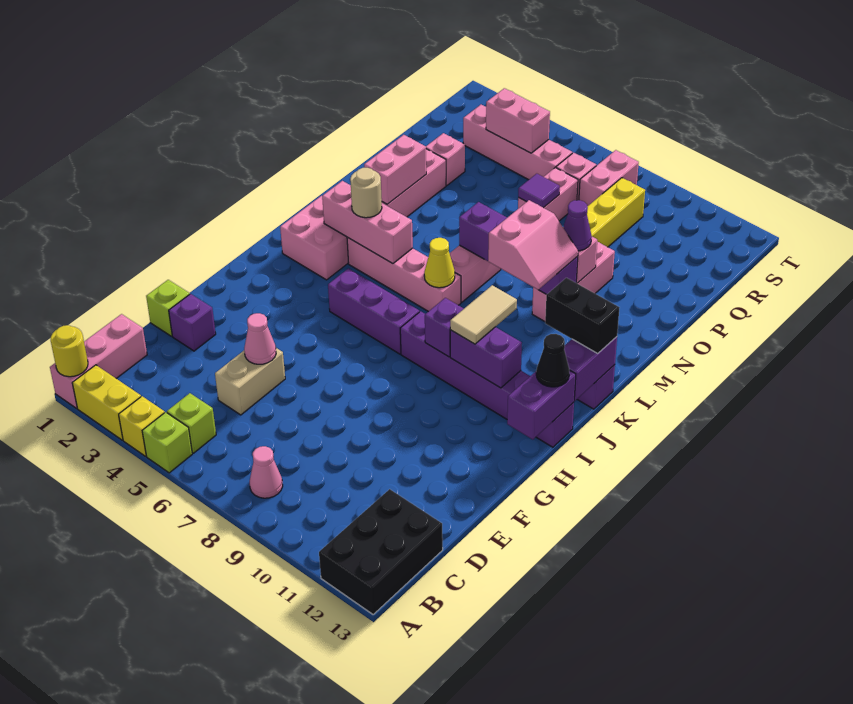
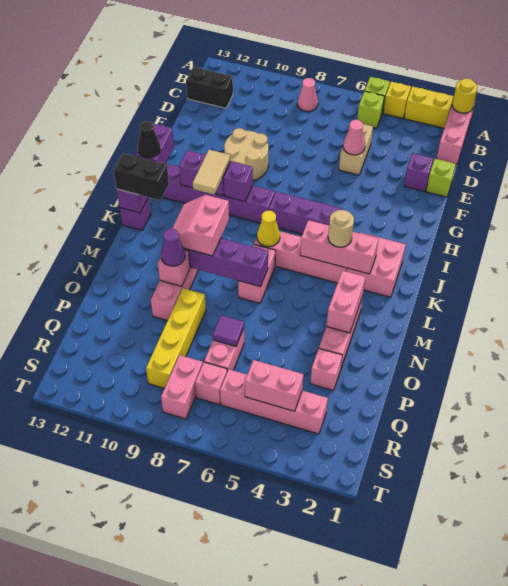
black brick A12:C13 level 1 -> black brick C12:C13 level 1
none -> tan round brick F9:G10 level 1

